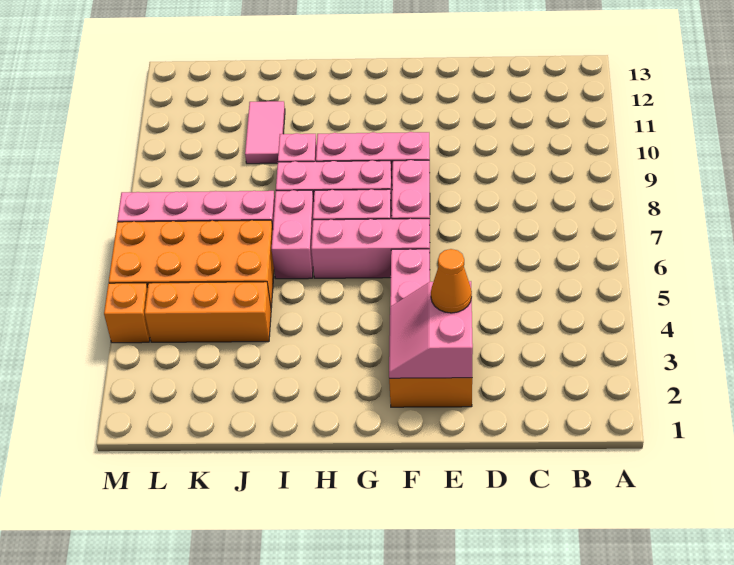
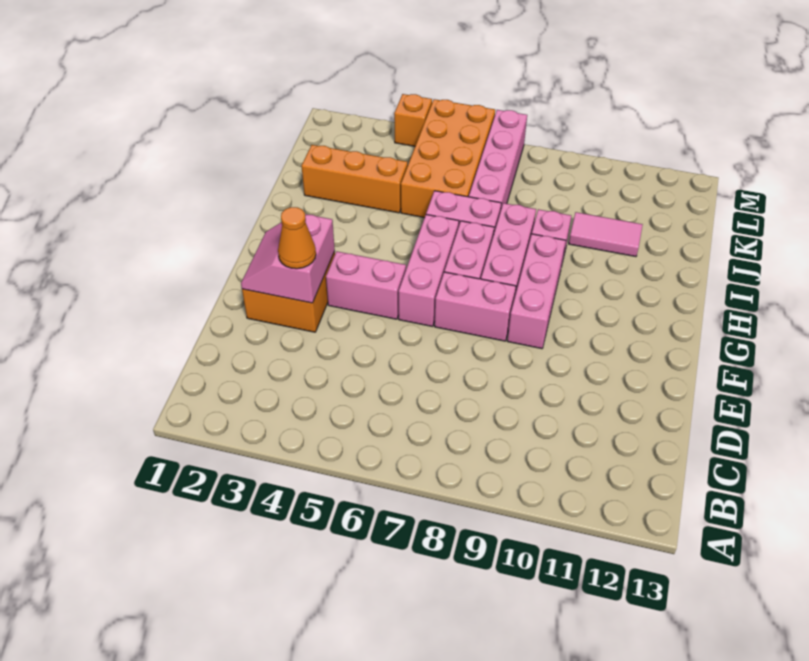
pink slope E2:F3 level 2 top E -> pink slope E2:F3 level 2 top 3
orange brick J4:L4 level 1 -> orange brick J2:J4 level 1

